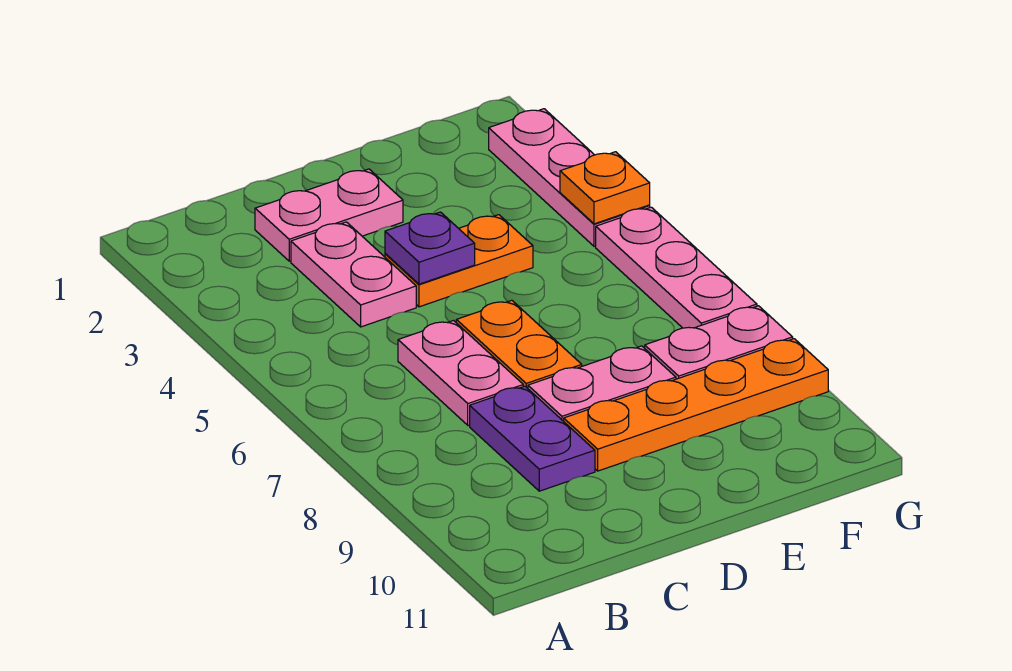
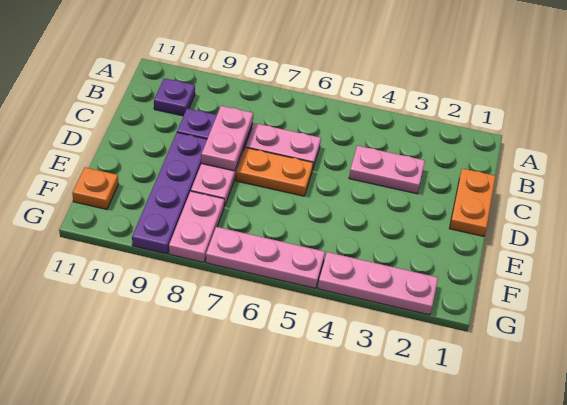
pink plate C2:D2 level 1 -> pink plate C8:D8 level 2
orange plate D4:E4 level 1 -> orange plate C1:D1 level 1
purple plate D4 level 2 -> purple plate B10 level 1
orange plate D9:G9 level 1 -> purple plate D9:G9 level 1
orange plate G4 level 2 -> orange plate F11 level 1

